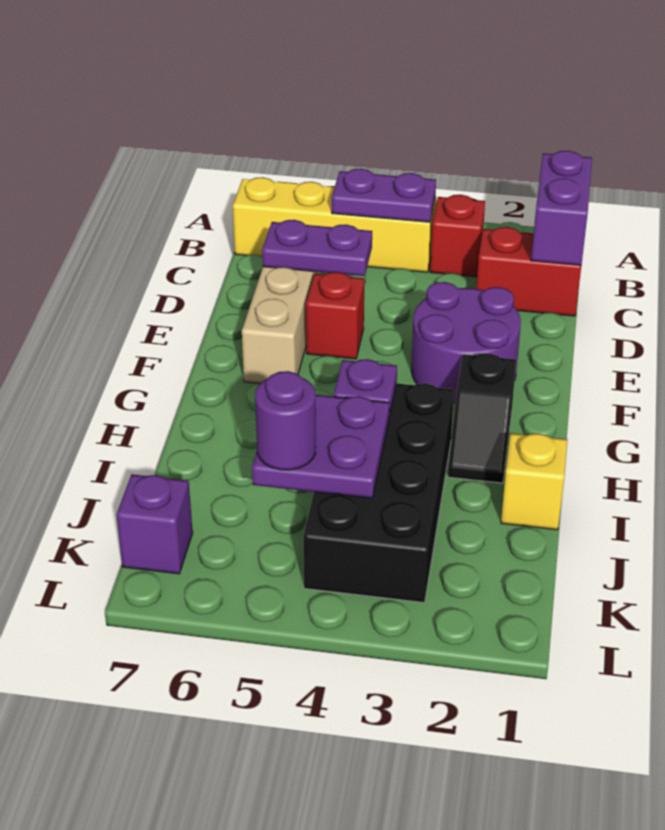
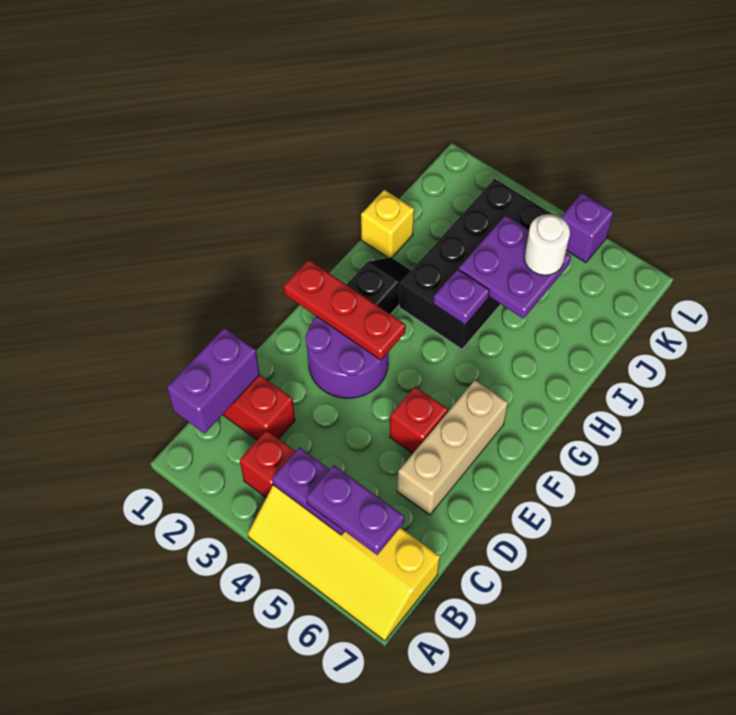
purple plate D5:D6 level 2 -> purple plate B5:B6 level 3
none -> red plate F1:F3 level 2
purple round brick J5 level 3 -> white round brick J5 level 3
purple brick K7 level 1 -> purple brick L5 level 1

